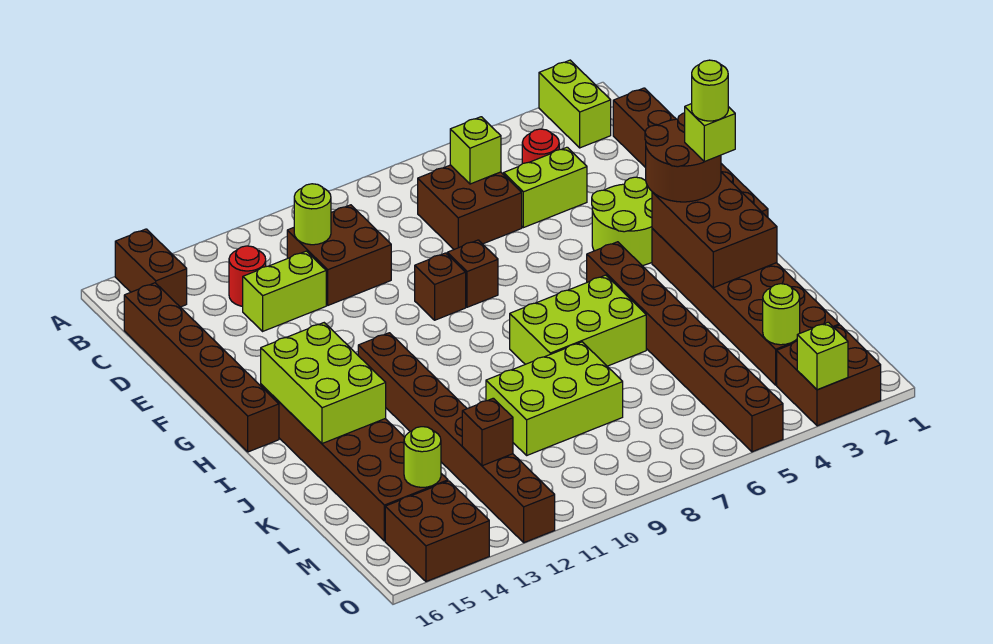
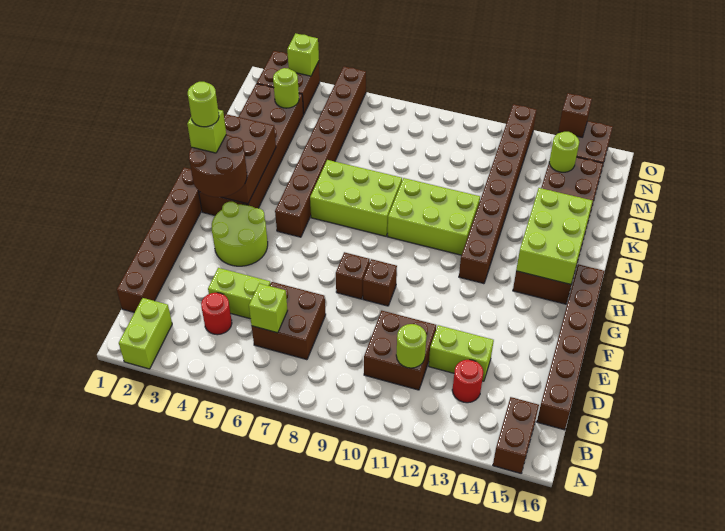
lime brick K8:L10 level 1 -> lime brick I9:J11 level 1
brown brick M12 level 2 -> brown brick O14 level 2

